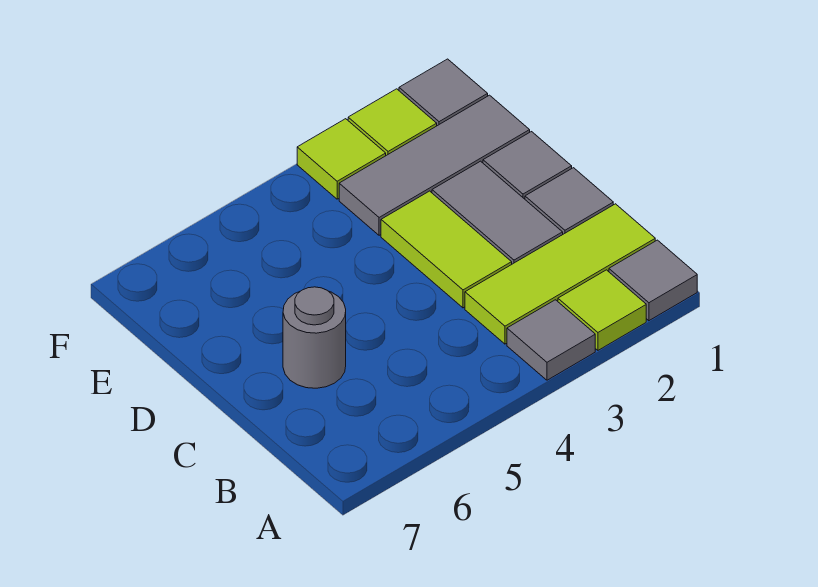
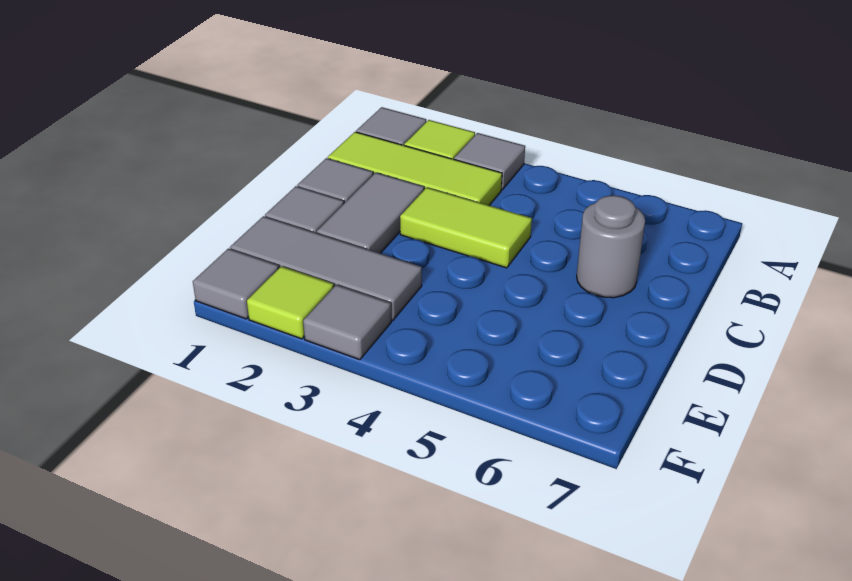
lime tile C3:D3 level 1 -> lime tile C3:C4 level 1
lime tile F3 level 1 -> grey tile F3 level 1

